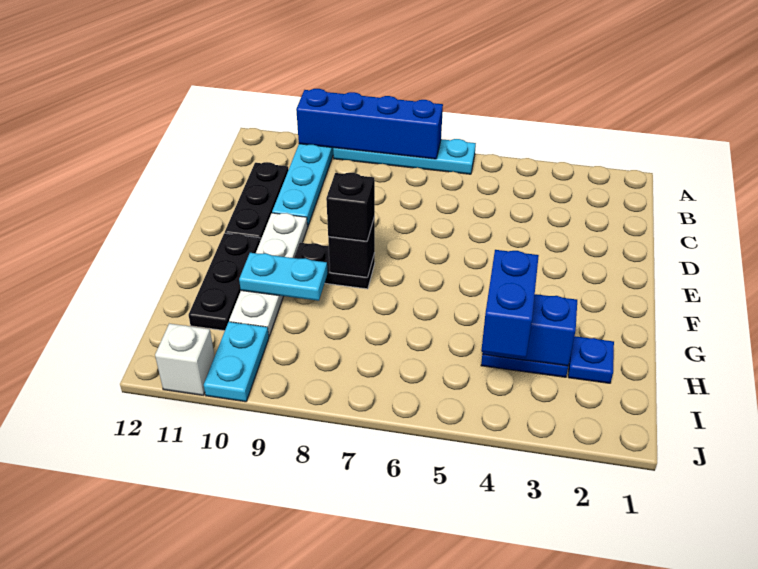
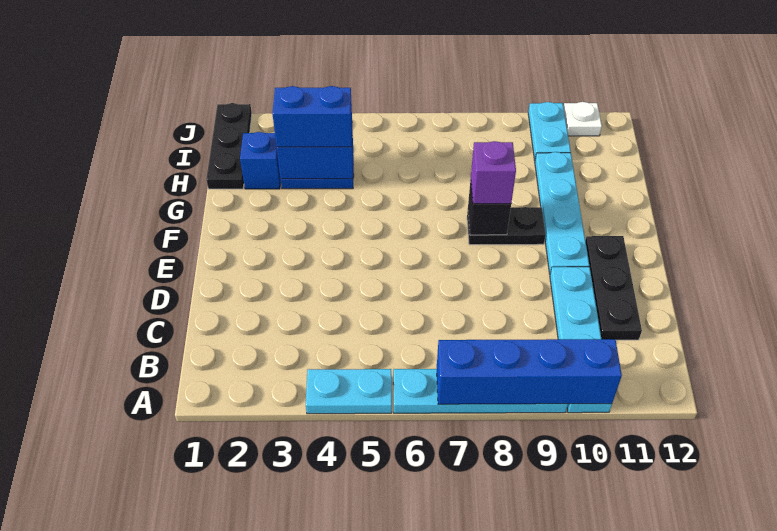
white plate E10:H10 level 1 -> cyan plate E10:H10 level 1
black brick F8 level 3 -> purple brick F8 level 3
black plate F11:H11 level 1 -> black plate H1:J1 level 1
cyan plate G9:G10 level 2 -> cyan plate A4:A5 level 1
blue plate H2 level 1 -> blue brick H2 level 1
blue brick H4:I4 level 3 -> blue brick H3:H4 level 3
white brick J11 level 1 -> white plate J11 level 1

